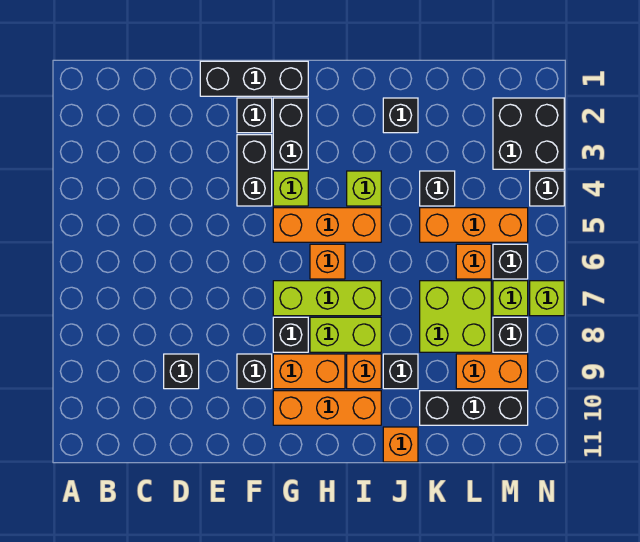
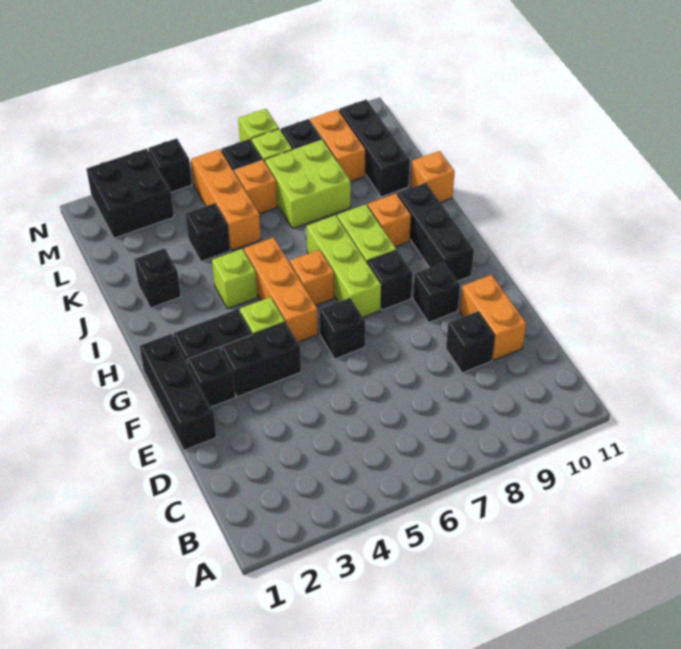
orange brick G9:H9 level 1 -> orange brick D10:E10 level 1
orange brick G10:I10 level 1 -> black brick G10:I10 level 1
black brick J9 level 1 -> black brick F6 level 1

